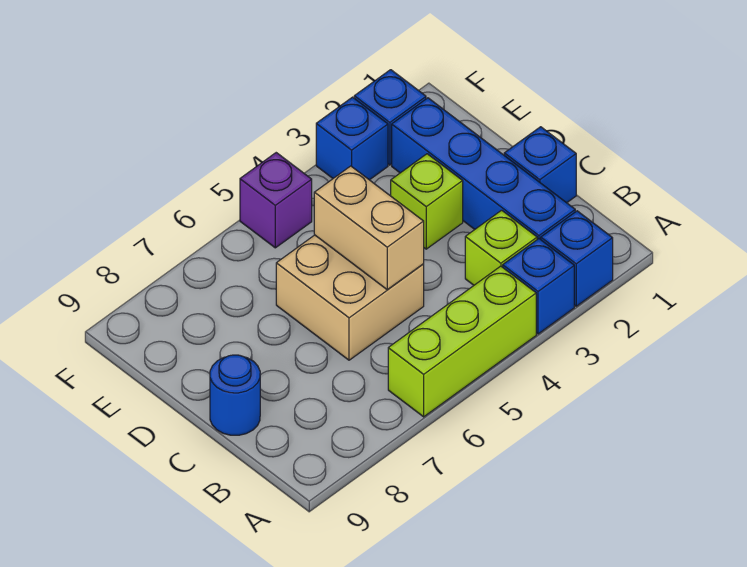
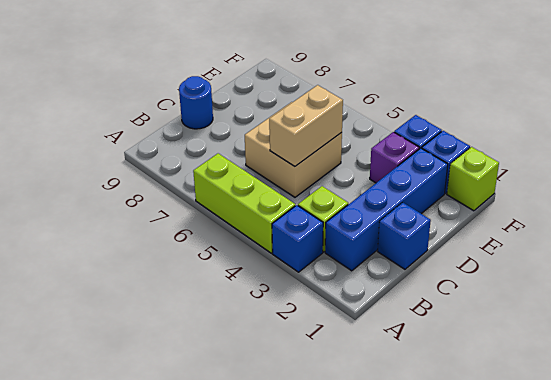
blue brick A2 level 1 -> none
lime brick D3 level 1 -> lime brick F1 level 1
purple brick F5 level 1 -> purple brick E3 level 1

